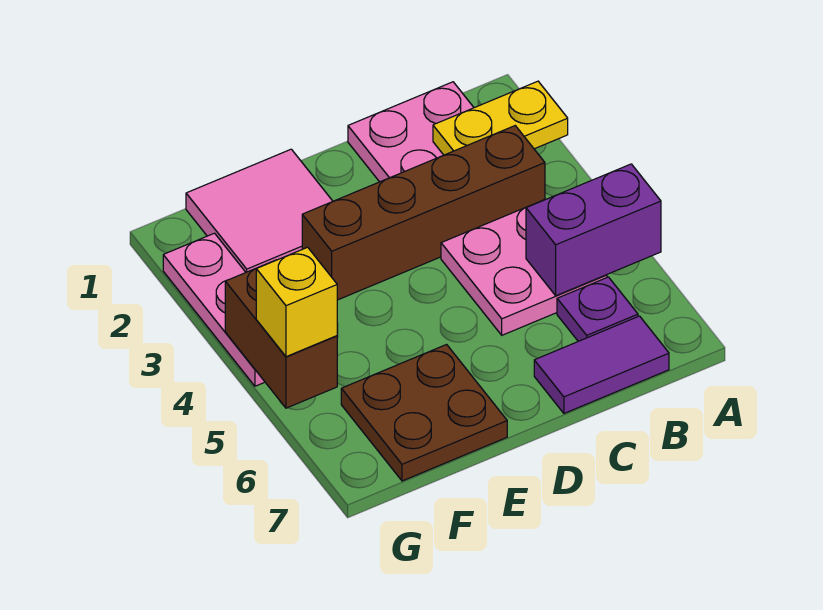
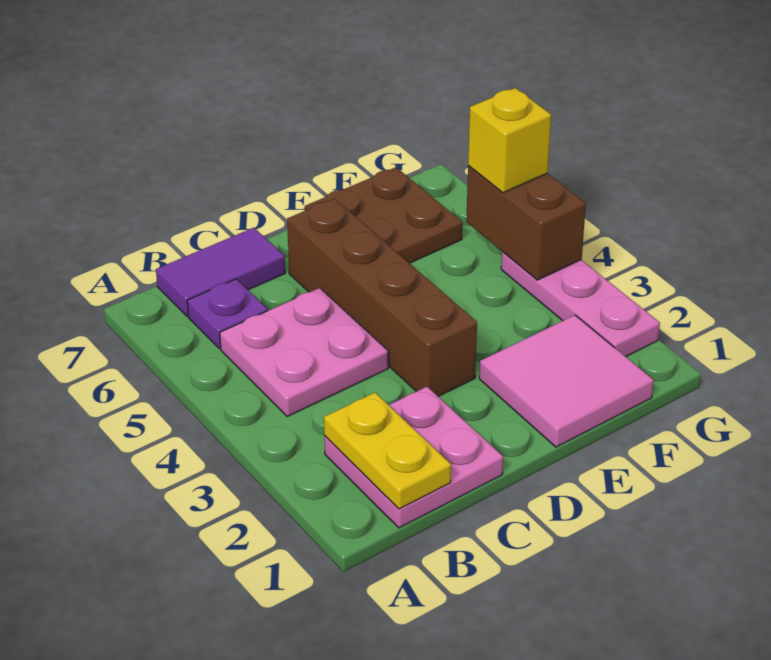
yellow plate A2:B2 level 2 -> yellow plate B1:B2 level 2
purple brick A5:B5 level 2 -> none
brown brick B3:E3 level 1 -> brown brick D3:D6 level 1

